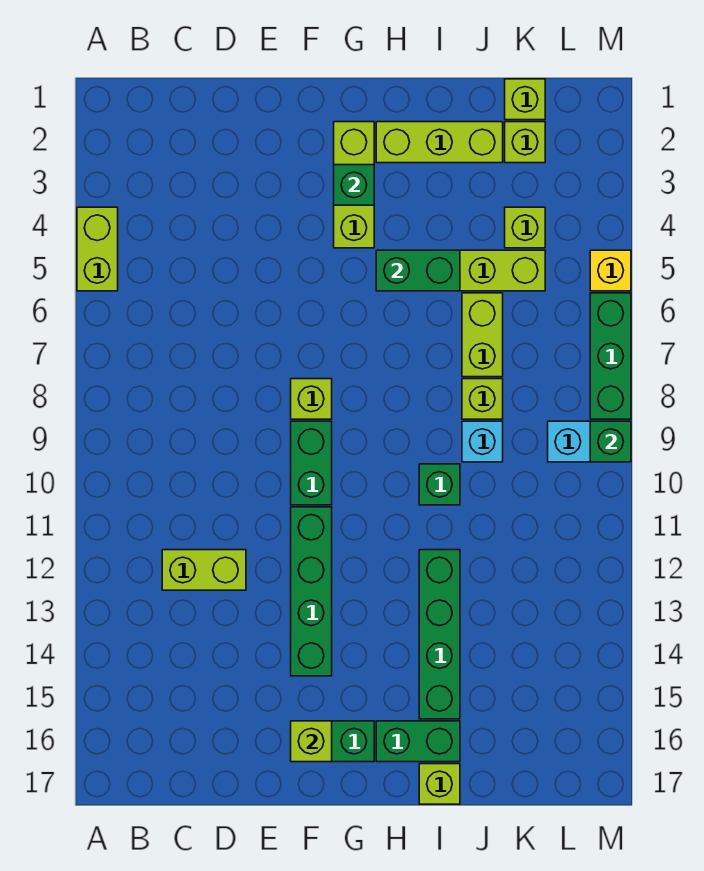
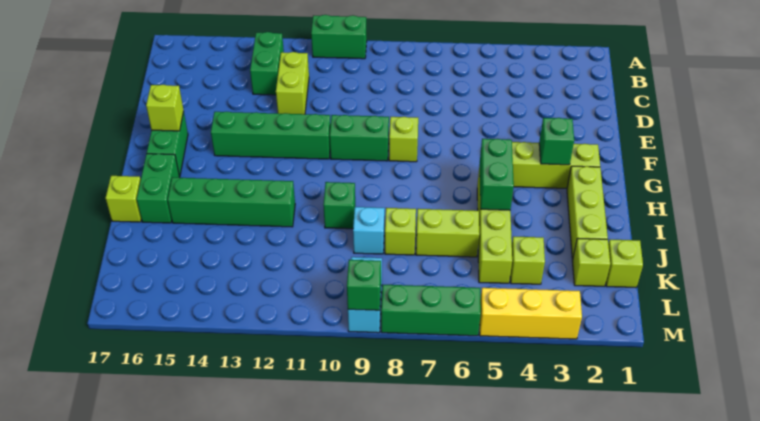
lime brick A4:A5 level 1 -> none
none -> green brick A10:A11 level 1
none -> green brick B13:C13 level 1
yellow brick M5 level 1 -> yellow brick M3:M5 level 1

